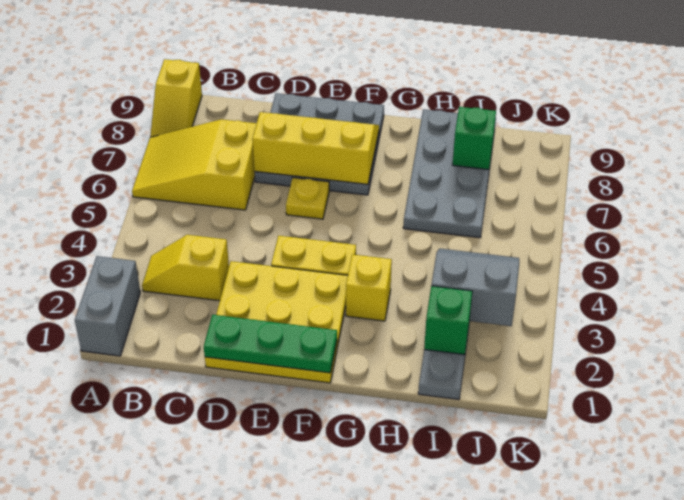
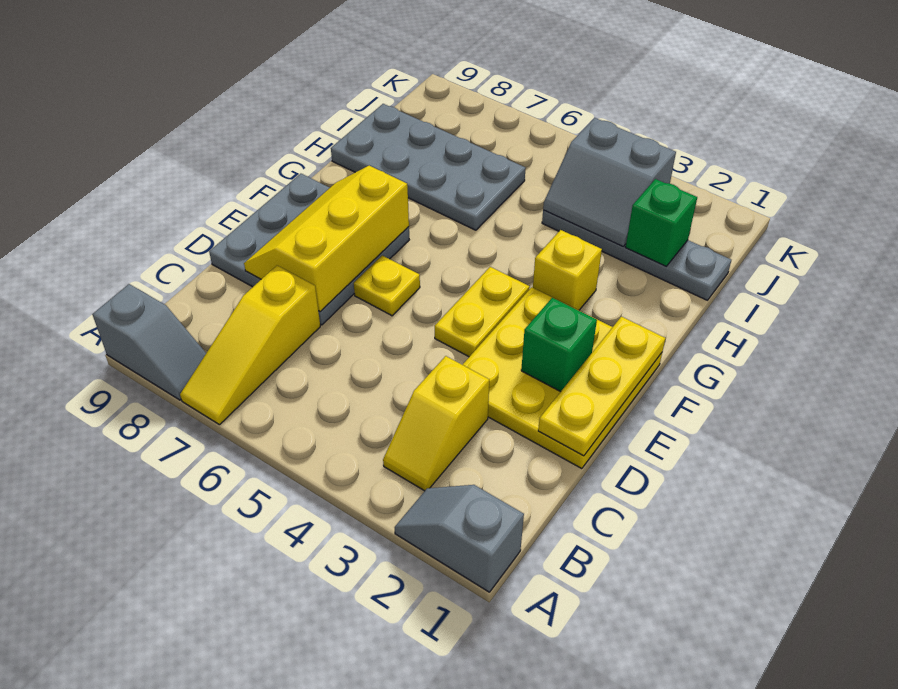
grey brick A1:A2 level 1 -> grey slope A1:A2 level 1 top 1
yellow slope A6:C7 level 1 top C -> yellow slope A7:C7 level 1 top C
yellow slope A8:A9 level 1 top 9 -> grey slope A8:A9 level 1 top 9
green plate D1:F1 level 2 -> yellow plate D1:F1 level 2
grey slope I3:J4 level 2 top 3 -> grey slope I3:J4 level 2 top J
green brick I8 level 2 -> green brick E2 level 2

